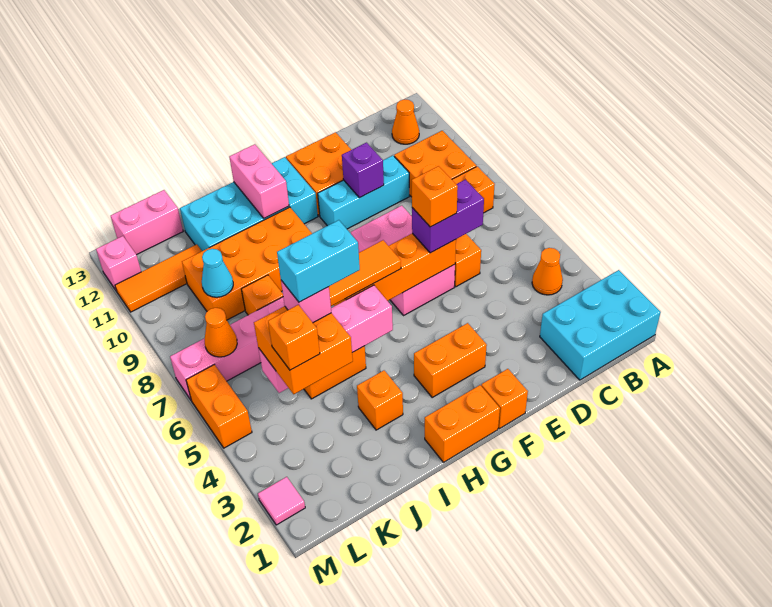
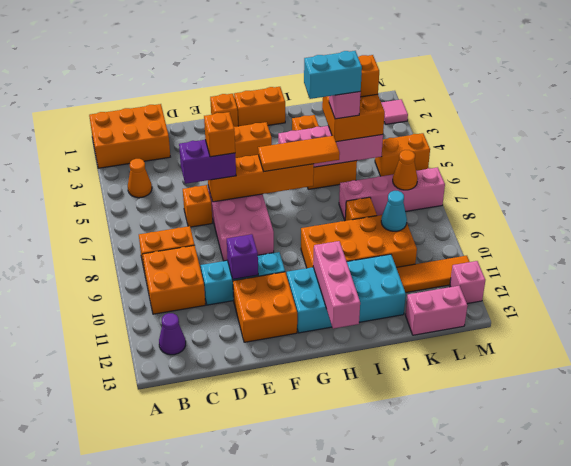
cyan brick A1:C2 level 1 -> orange brick A1:C2 level 1
orange cone B12 level 1 -> purple cone B12 level 1
pink brick H11:H12 level 2 -> pink brick H11:H13 level 2
orange brick M5:M6 level 1 -> orange brick L5:M5 level 1

